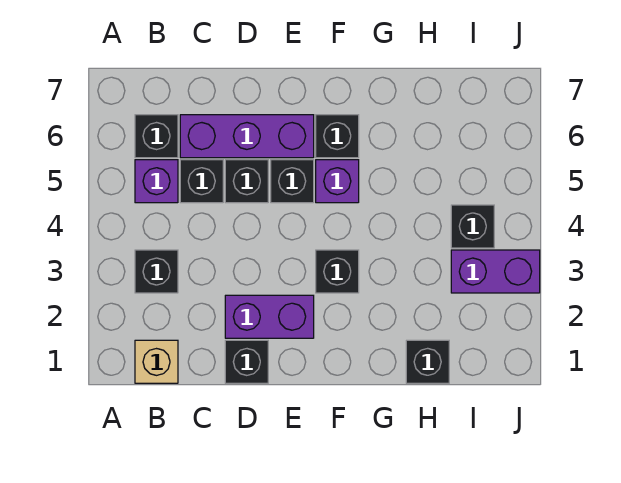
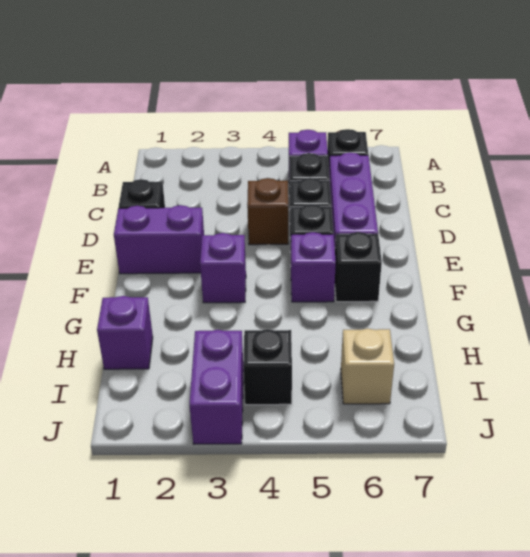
tan brick B1 level 1 -> tan brick I6 level 1
black brick B3 level 1 -> none
purple brick D2:E2 level 1 -> purple brick E1:E2 level 1
none -> brown brick D4 level 1
black brick F3 level 1 -> purple brick F3 level 1
black brick H1 level 1 -> purple brick H1 level 1

